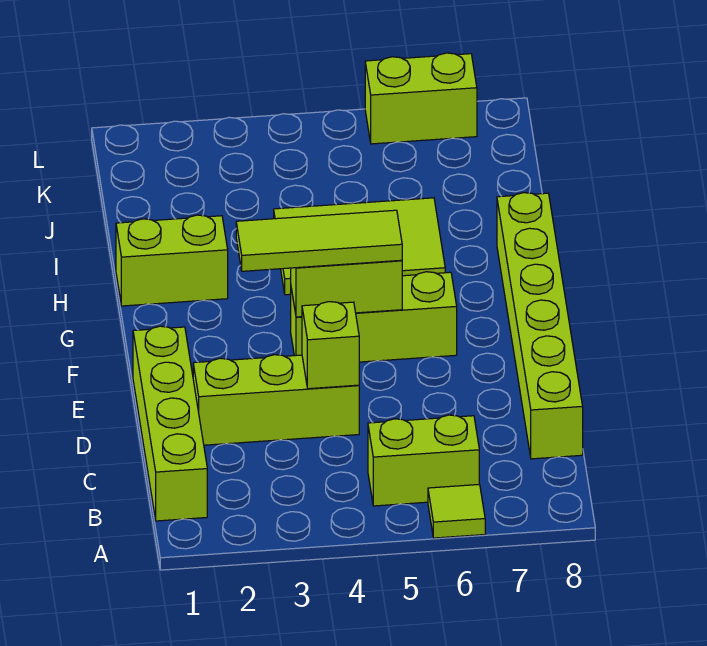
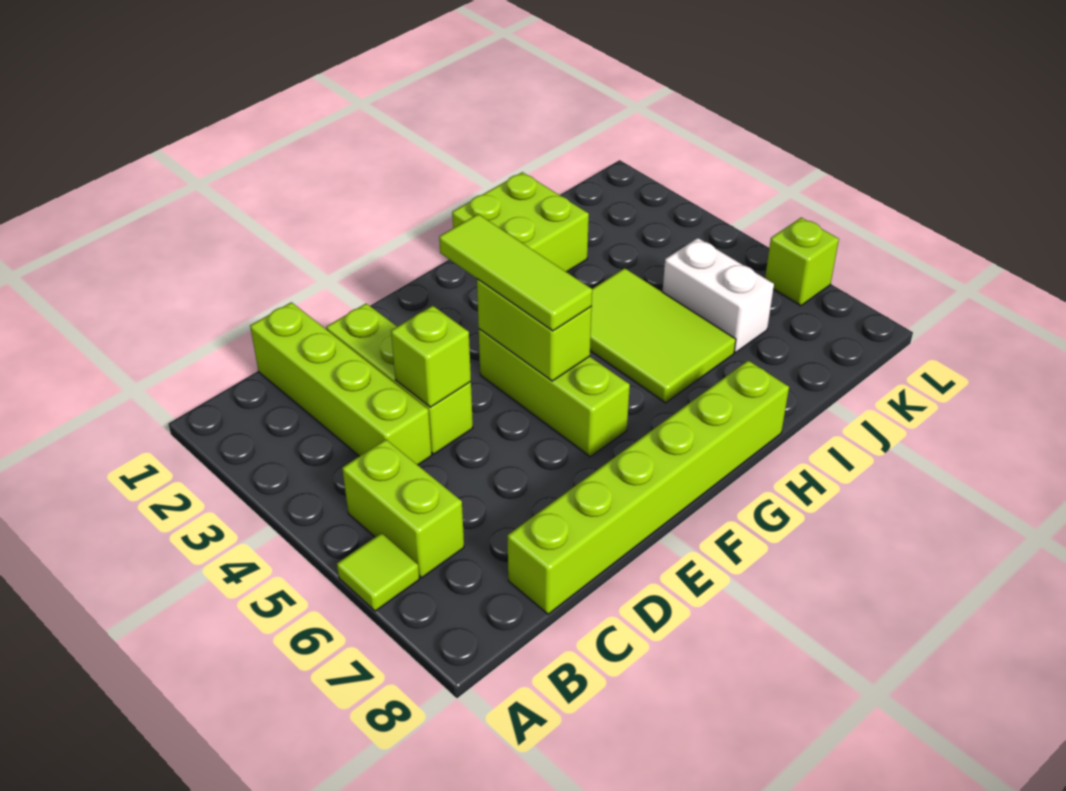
lime brick B1:E1 level 1 -> lime brick C1:C4 level 1
lime brick H1:H2 level 1 -> lime brick H1:I2 level 1
none -> white brick J5:J6 level 1
lime brick L6:L7 level 1 -> lime brick L6 level 1

